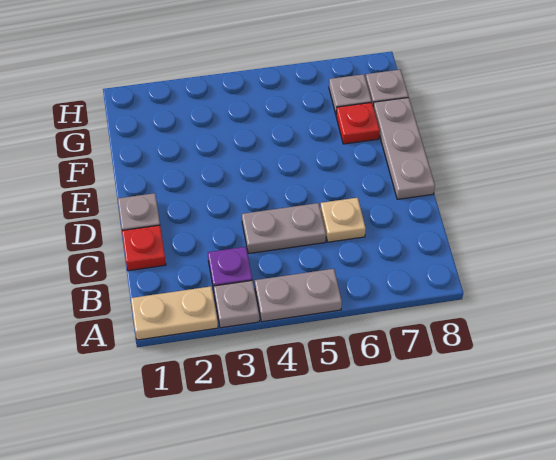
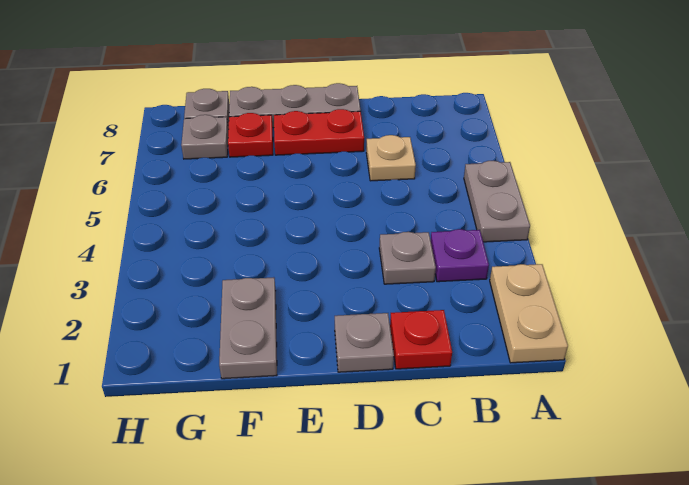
grey plate A3 level 1 -> grey plate C3 level 1
grey plate C4:C5 level 1 -> grey plate F1:F2 level 1
none -> red plate D7:E7 level 1

